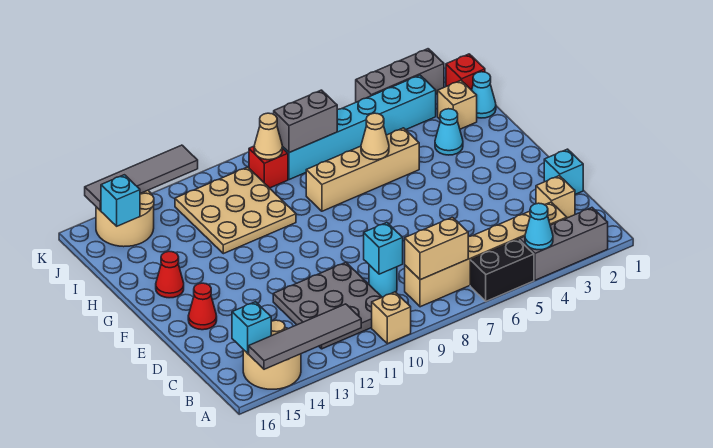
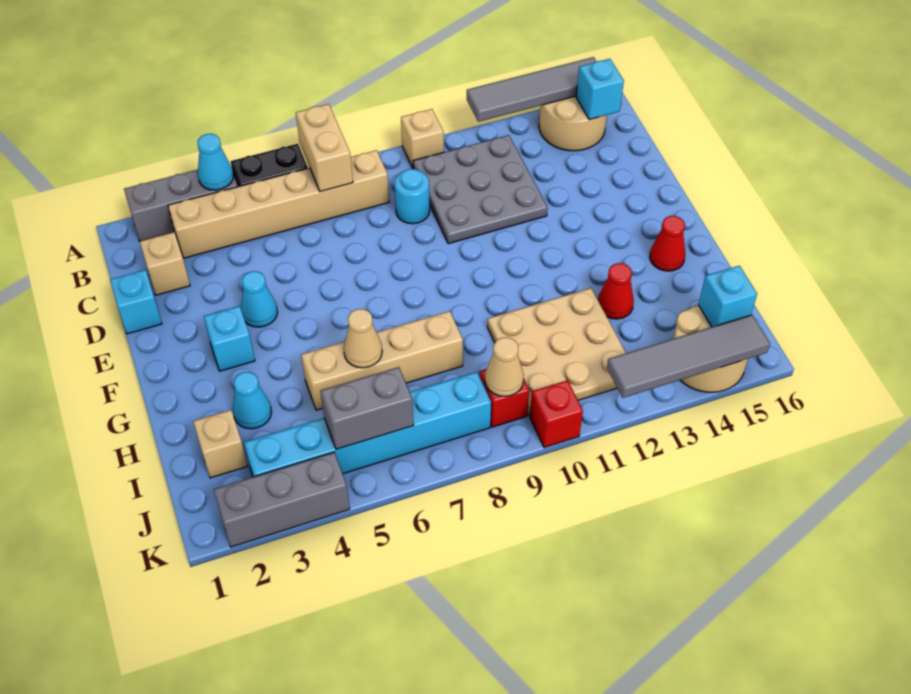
tan brick B7:B8 level 2 -> tan brick A7:B7 level 2
cyan brick C9 level 2 -> cyan brick F3 level 1
red cone E15 level 1 -> red cone H13 level 1
cyan cone I1 level 1 -> cyan cone E4 level 1
red brick J1 level 1 -> red brick K10 level 1
grey brick J7:J8 level 2 -> grey brick J5:J6 level 2

